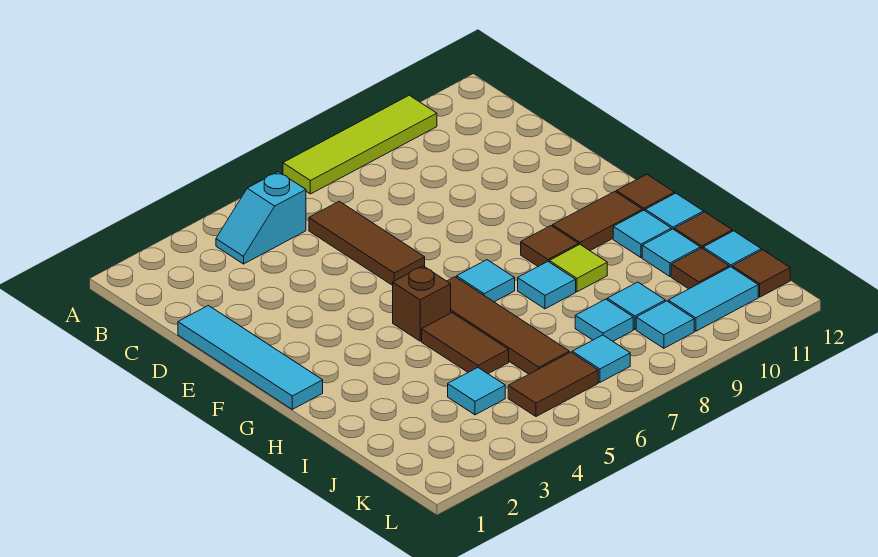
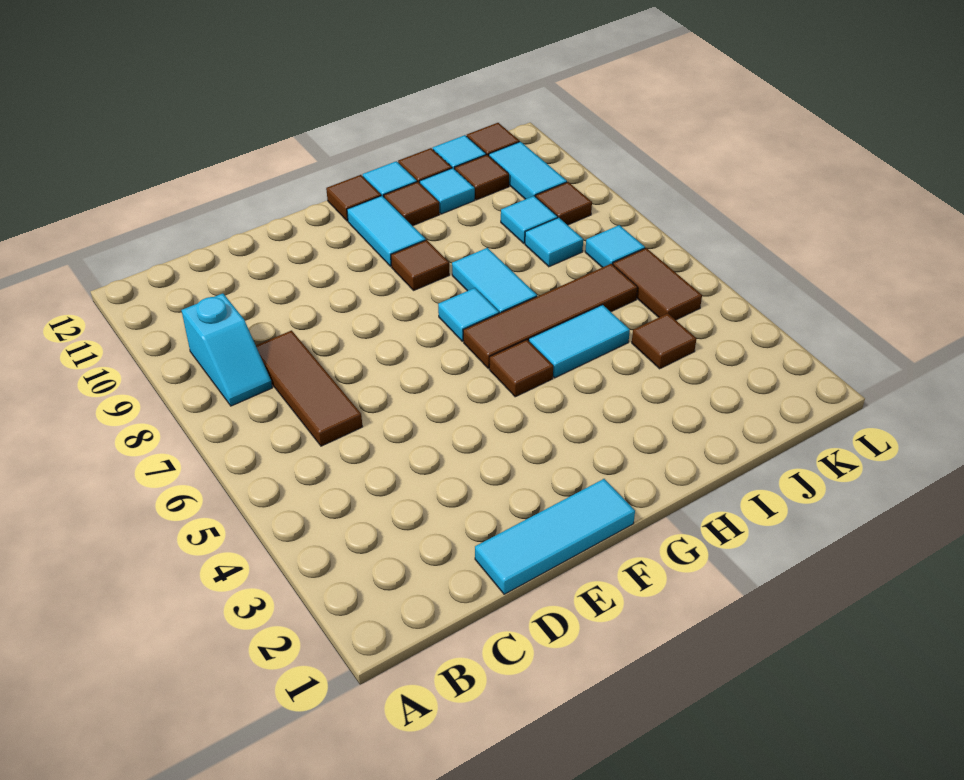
lime tile A7:A10 level 1 -> none
cyan slope B4:B5 level 1 top 5 -> cyan slope B8:B9 level 1 top 9
brown tile C6:E6 level 1 -> brown tile C6:C8 level 1
cyan tile D1:G1 level 1 -> cyan tile D1:F1 level 1
brown brick G5 level 1 -> brown tile G5 level 1
brown tile G10:G11 level 1 -> cyan tile G10:G11 level 1
brown tile H5:I5 level 1 -> cyan tile H5:I5 level 1
cyan tile H8 level 1 -> cyan tile H7:H8 level 1
lime tile H9 level 1 -> none
cyan tile H11 level 1 -> brown tile H11 level 1
cyan tile J4 level 1 -> brown tile J4 level 1
cyan tile K9 level 1 -> brown tile K9 level 1

